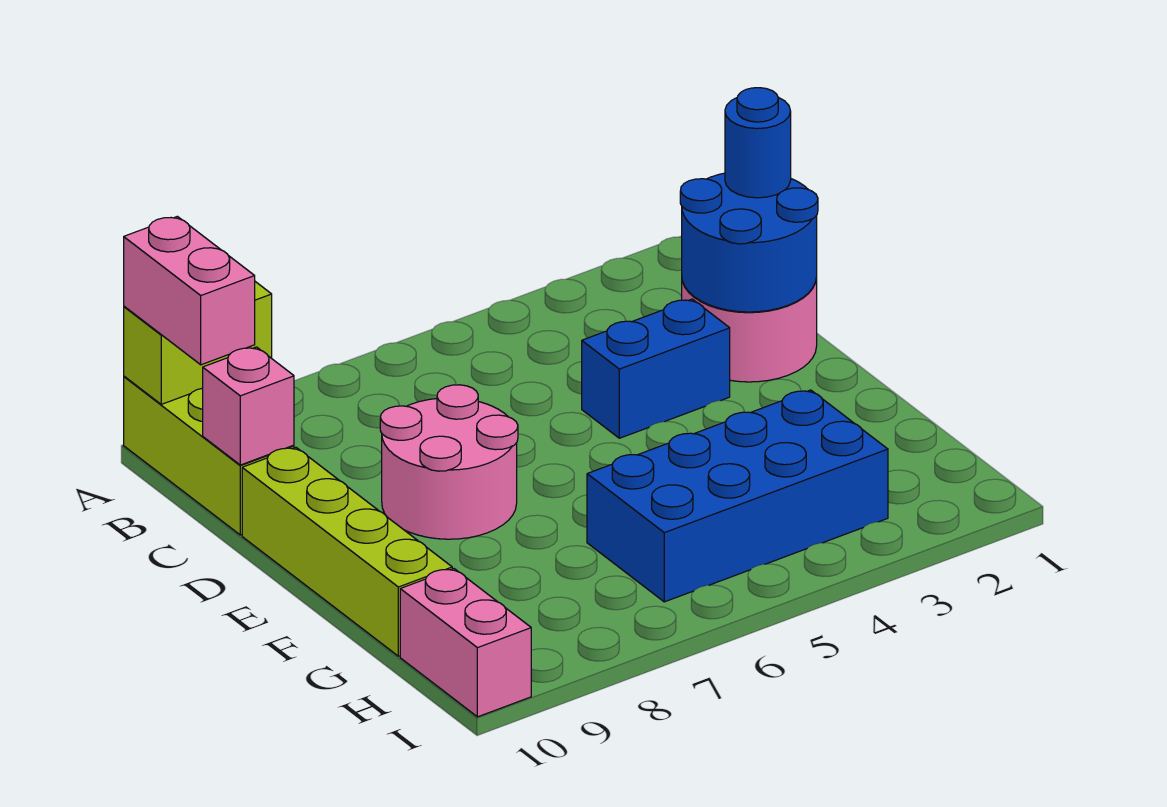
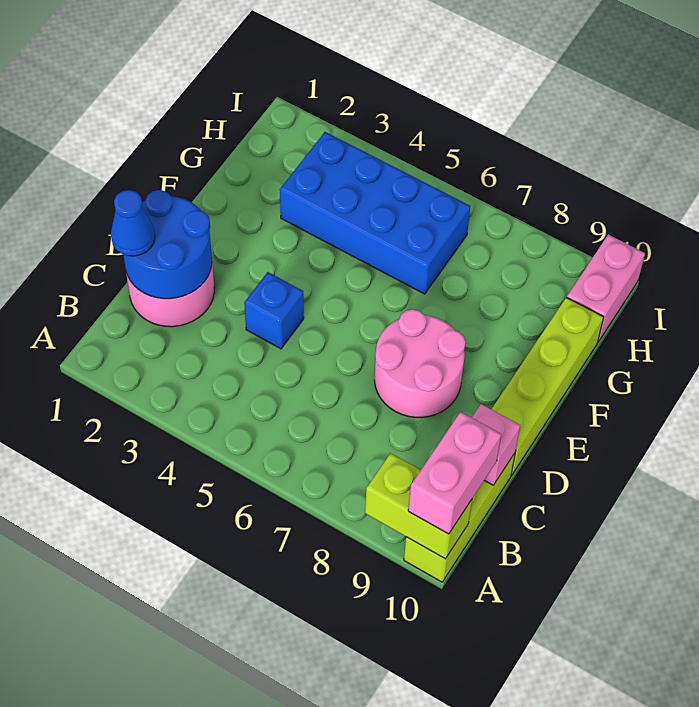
blue round brick C1 level 3 -> blue cone C1 level 3
blue brick D3:D4 level 1 -> blue brick D4 level 1

